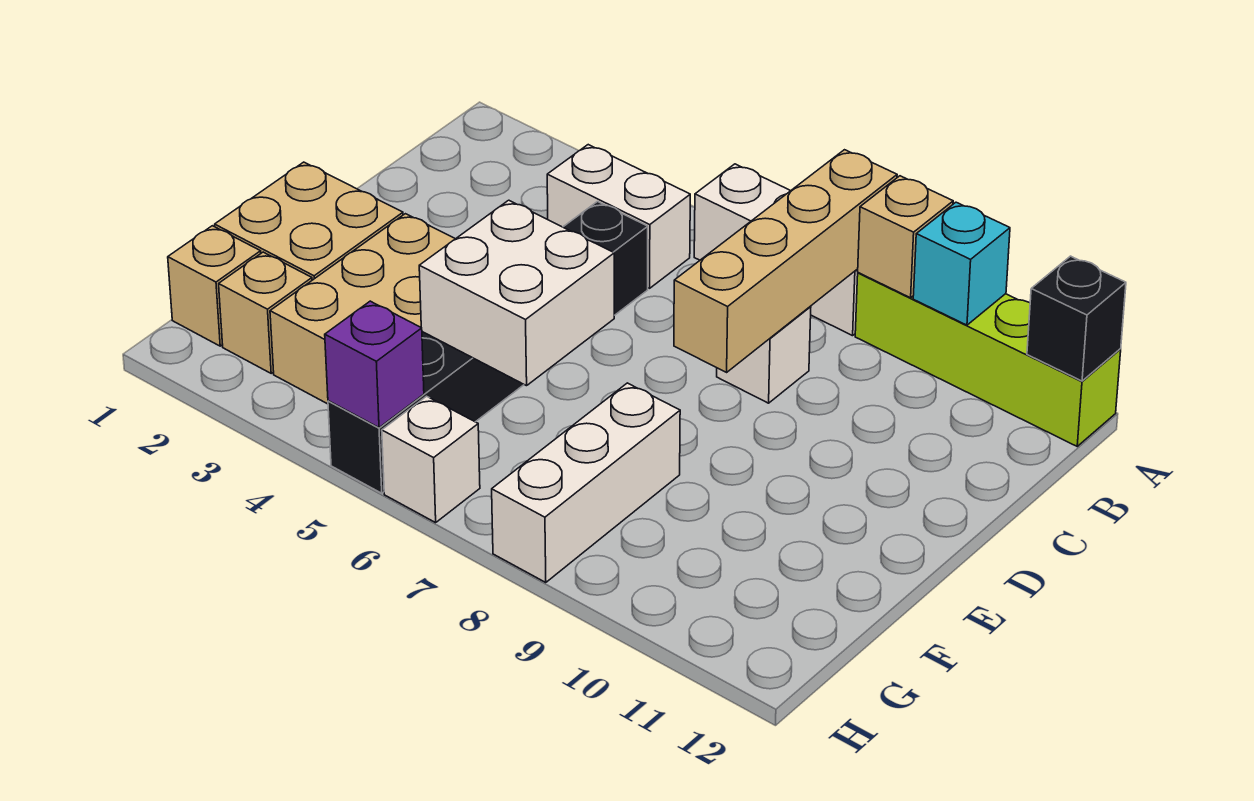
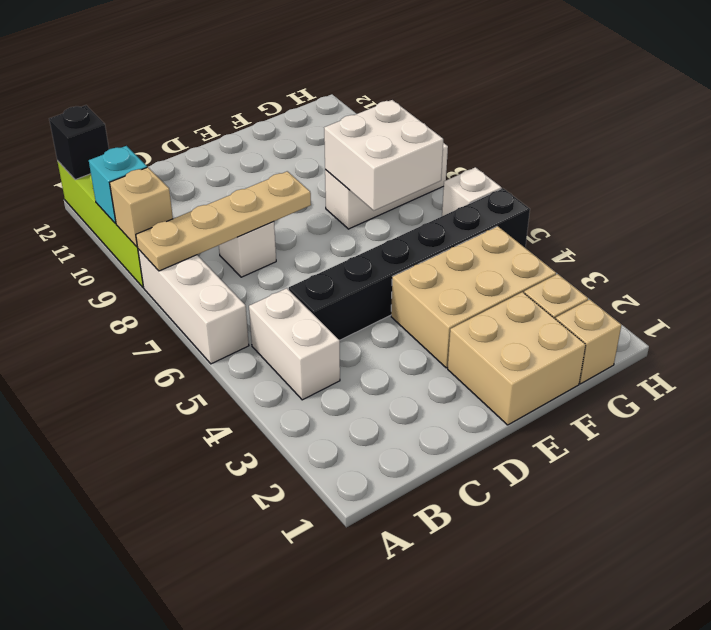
tan brick A8:D8 level 2 -> tan plate A8:D8 level 2
white brick E5:F6 level 2 -> white brick F7:G8 level 2
purple brick H5 level 2 -> none

